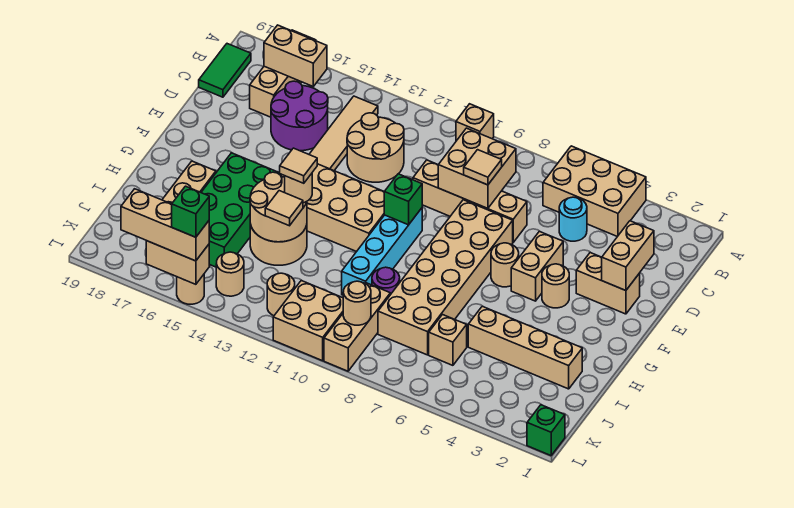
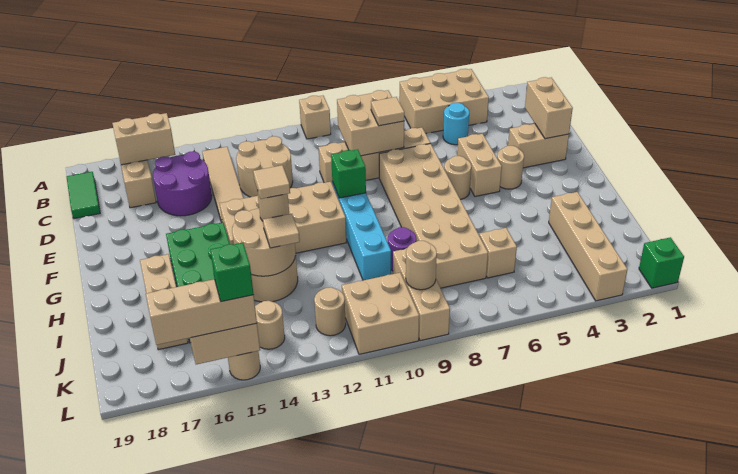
tan brick I2:I5 level 1 -> tan brick I3:L3 level 1

